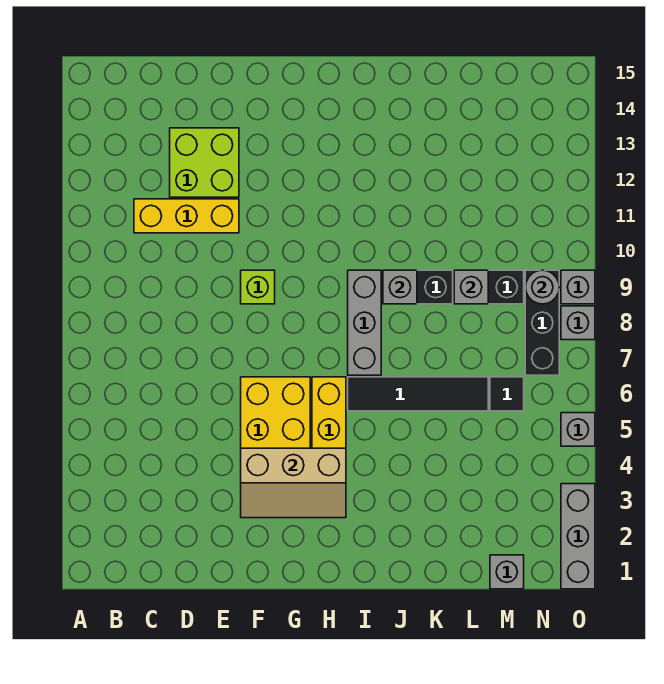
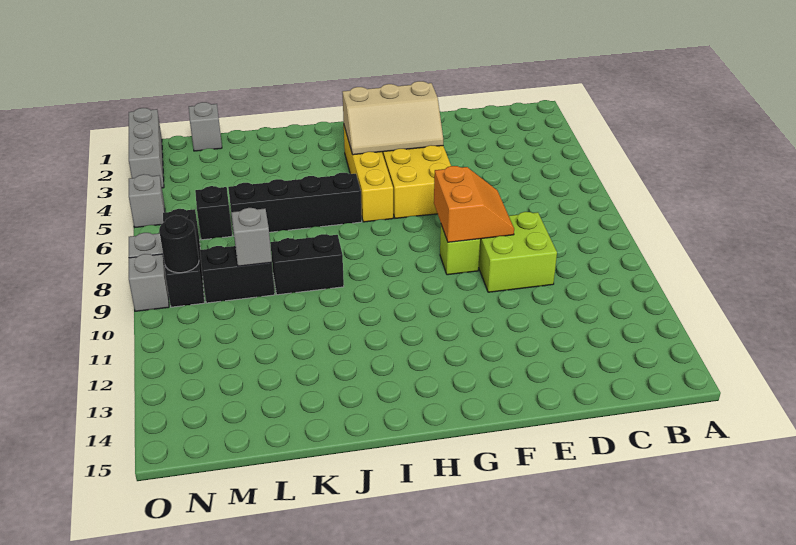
yellow brick C11:E11 level 1 -> none
lime brick D12:E13 level 1 -> lime brick D9:E10 level 1
none -> orange slope E8:F9 level 2 top F
tan slope F3:H4 level 2 top 4 -> tan slope F3:H4 level 2 top 3
black tile I6:L6 level 1 -> black brick I6:L6 level 1
grey brick I7:I9 level 1 -> none
grey brick J9 level 2 -> none
black tile M6 level 1 -> black brick M6 level 1
grey round brick N9 level 2 -> black round brick N9 level 2

